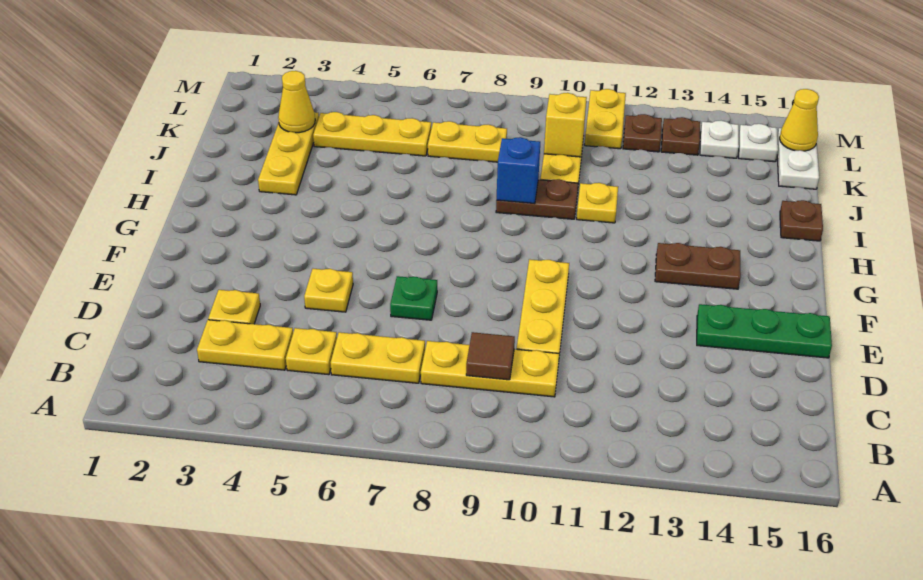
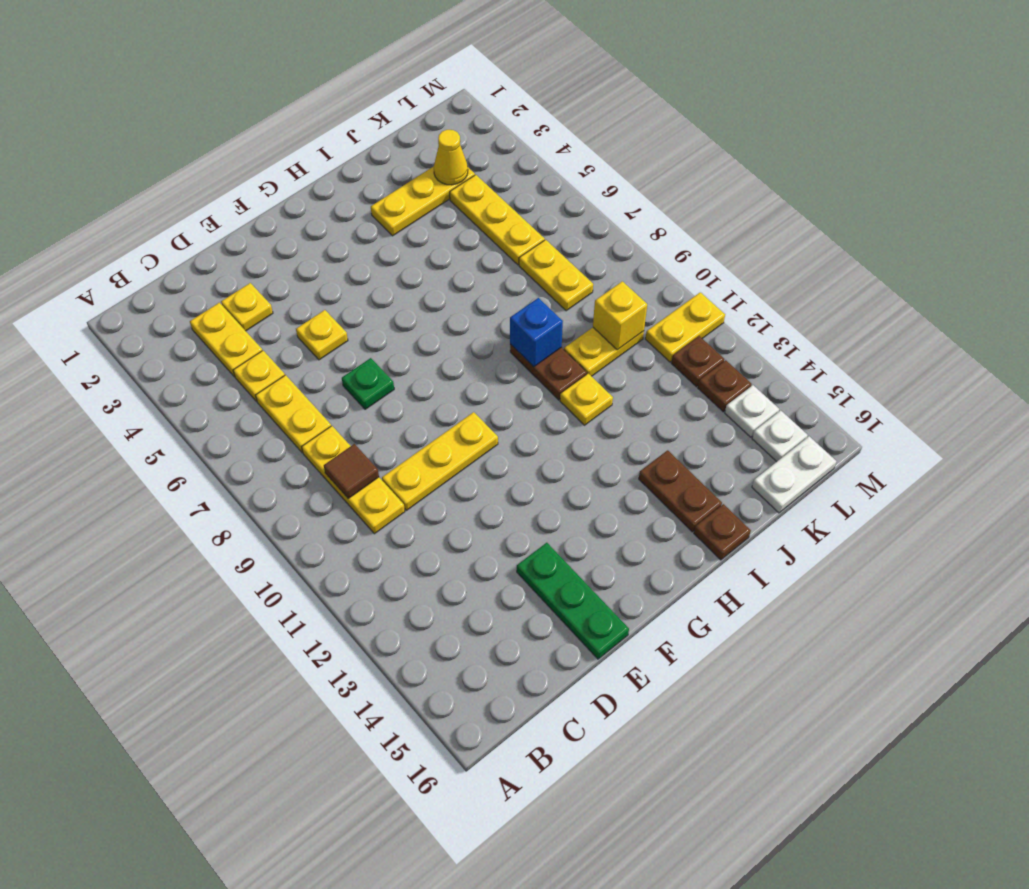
brown plate G13:G14 level 1 -> brown plate I14:I15 level 1
yellow cone L16 level 2 -> none

